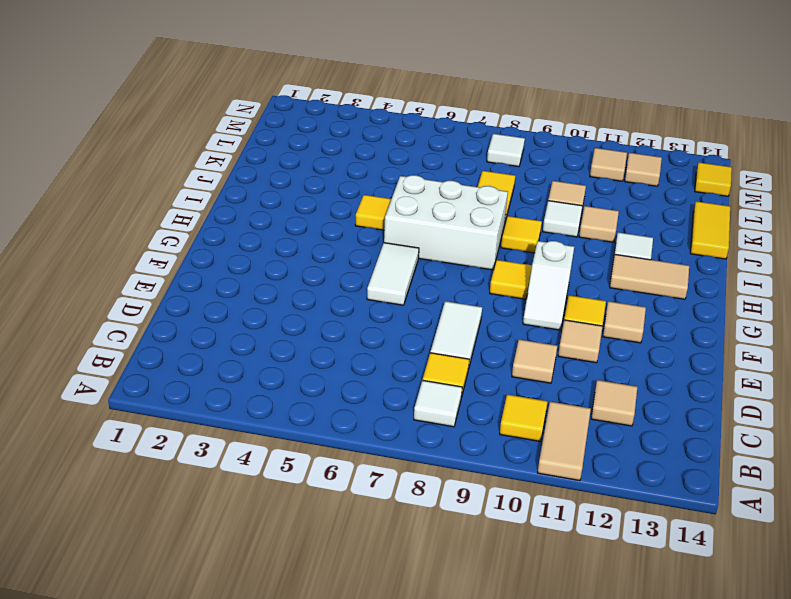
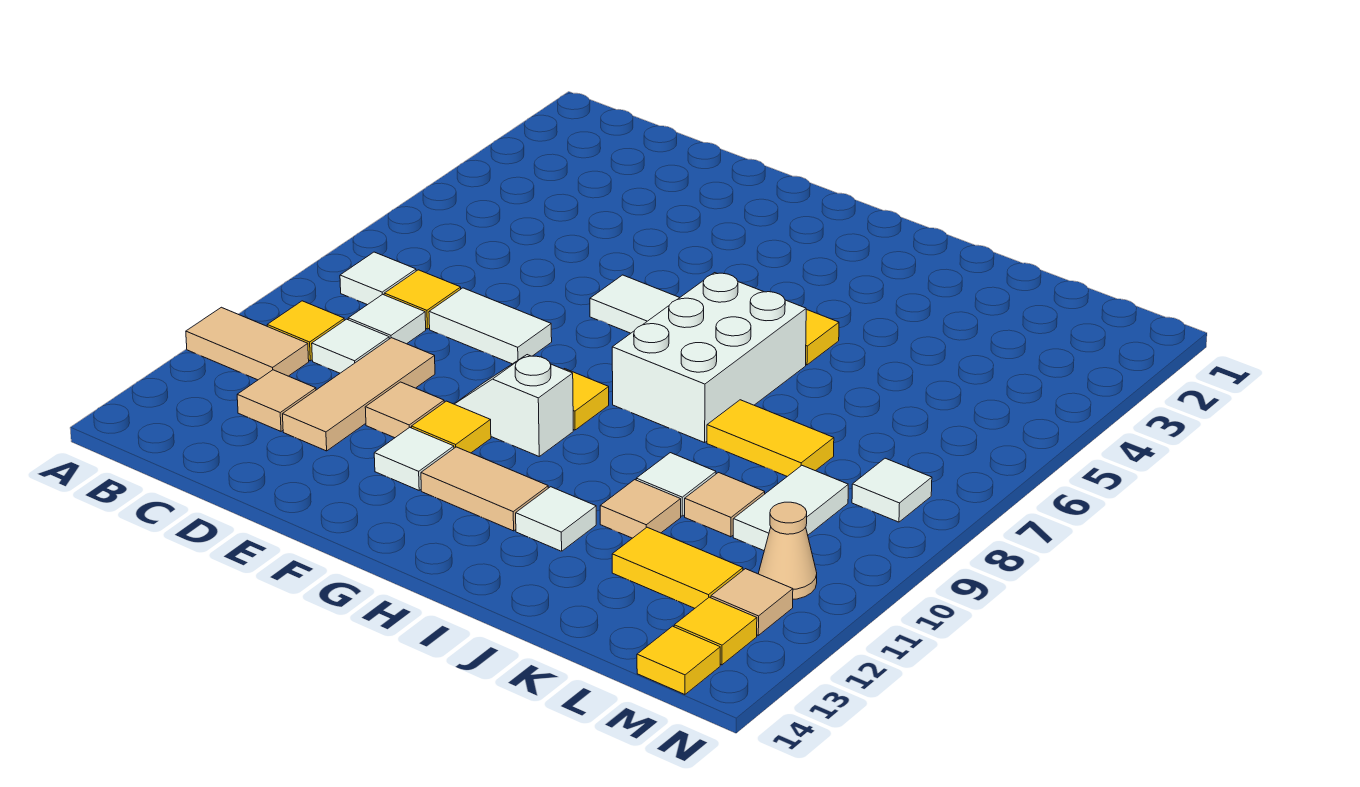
none -> white tile C9 level 1
none -> white tile C10 level 1
tan tile D10 level 1 -> tan tile D10:D12 level 1
tan tile F12 level 1 -> white tile F12 level 1
tan tile H12:H13 level 1 -> tan tile G12:H12 level 1
yellow tile I9 level 1 -> yellow tile M13 level 1
yellow tile J14:K14 level 1 -> yellow tile K12:L12 level 1
none -> white tile L9:L10 level 1
tan tile M11 level 1 -> tan cone M11 level 1

